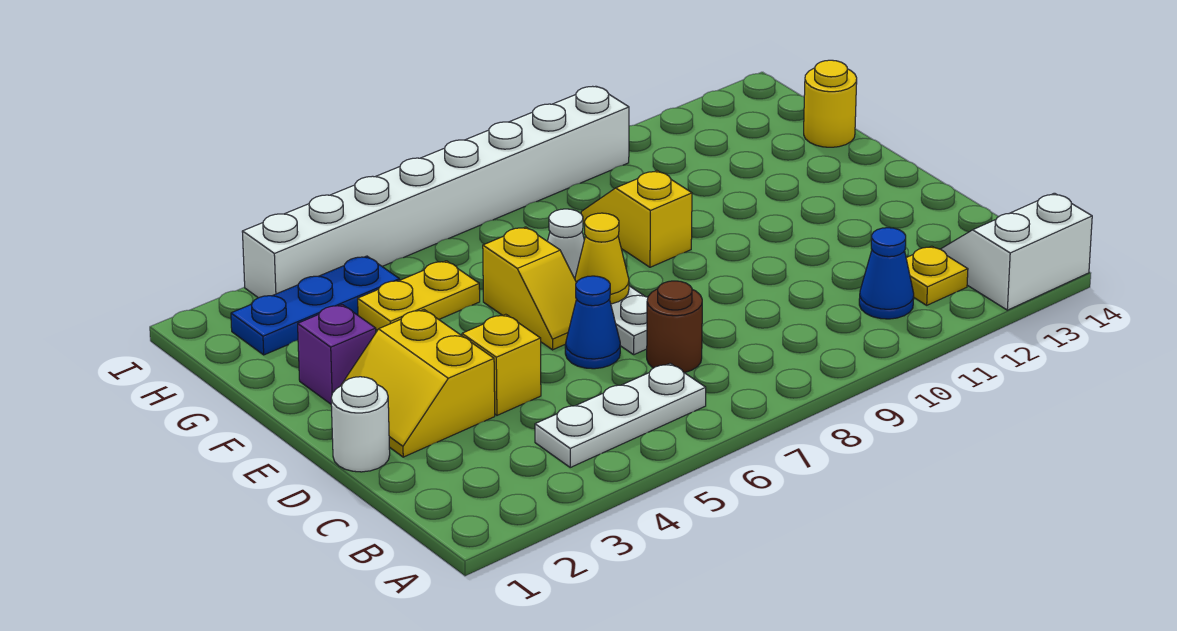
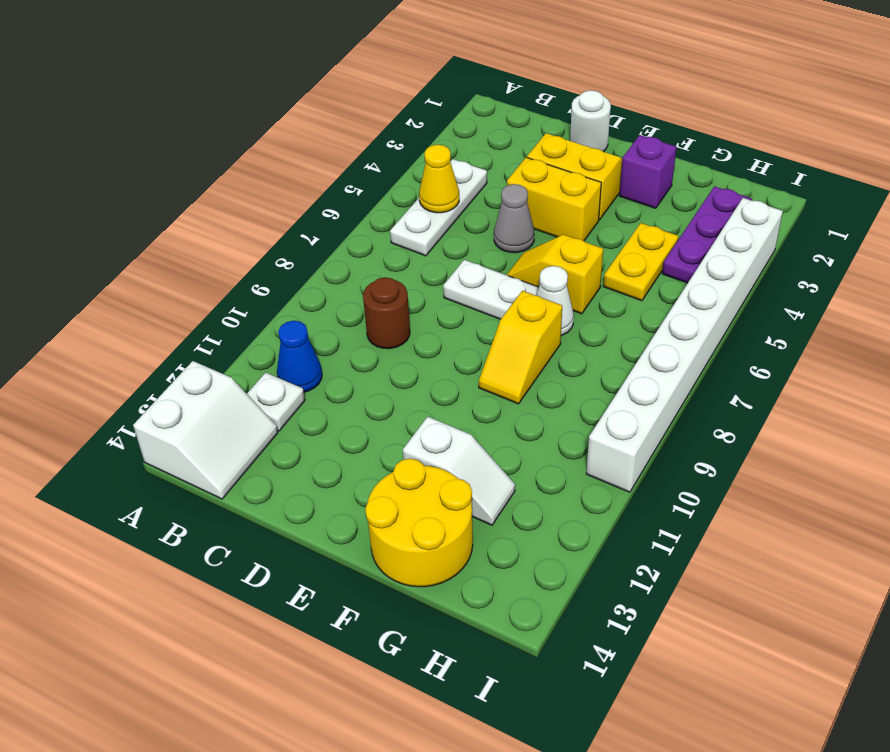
yellow plate B12 level 1 -> white plate B12 level 1
brown round brick C7 level 1 -> brown round brick C9 level 1
yellow brick D4 level 1 -> yellow brick D4:E4 level 1
none -> grey cone D5 level 1
blue cone D6 level 1 -> none
yellow cone E7 level 2 -> yellow cone B5 level 2
yellow slope F9:G9 level 1 top F -> yellow slope F8:F9 level 1 top 8
none -> white slope F12:G12 level 1 top F
yellow round brick G14 level 1 -> yellow round brick F13:G14 level 1
blue plate H2:H4 level 1 -> purple plate H2:H4 level 1

